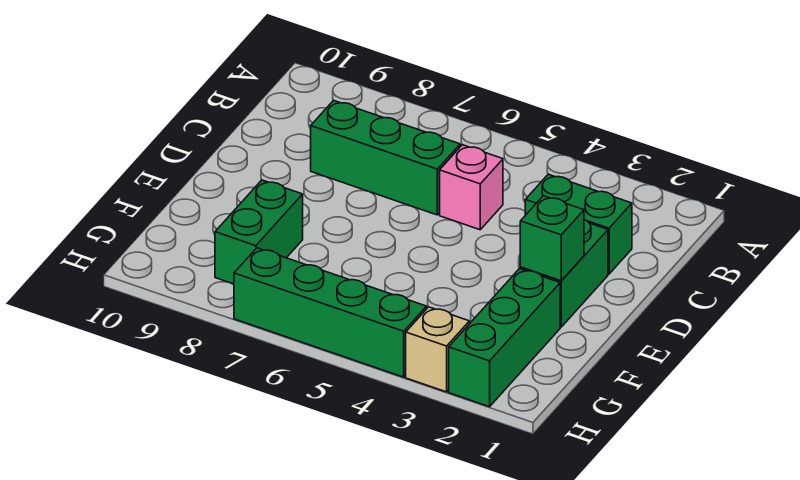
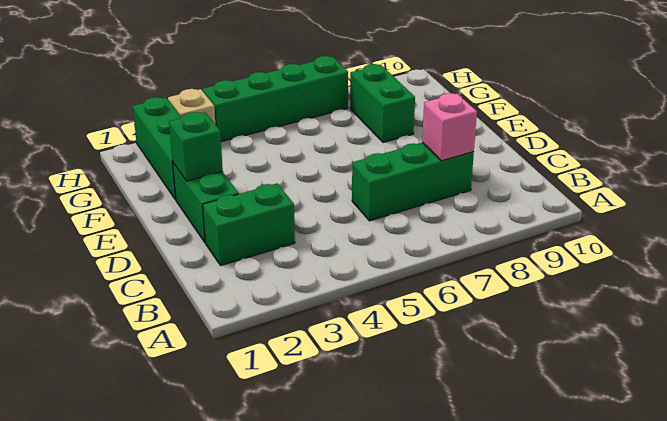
pink brick C5 level 1 -> pink brick C8 level 2

